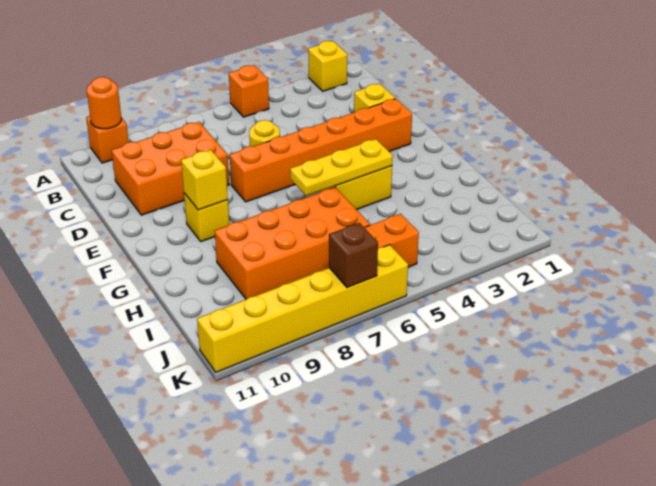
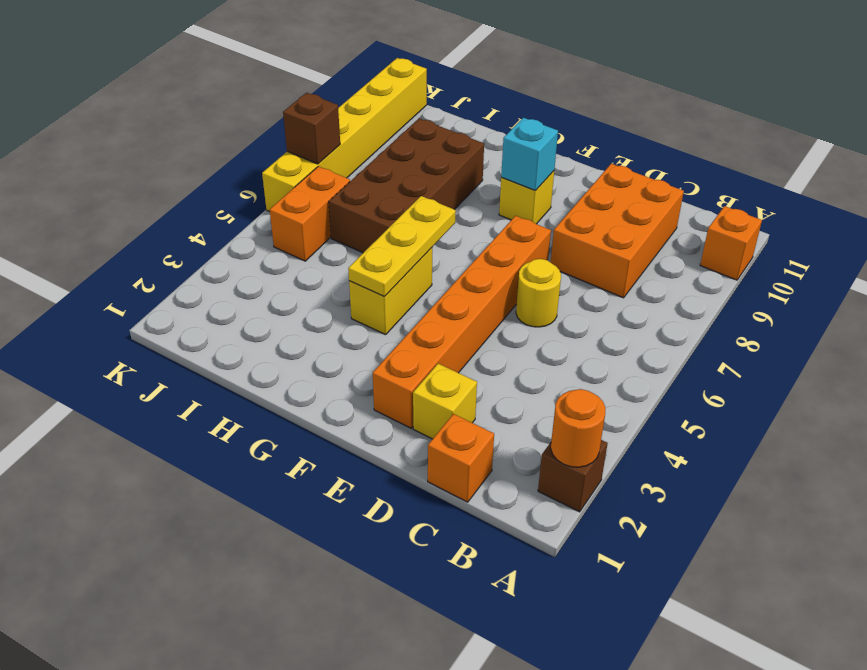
yellow brick A2 level 1 -> brown brick A2 level 1
orange brick A5 level 1 -> orange brick C1 level 1
orange round brick A10 level 2 -> orange round brick A2 level 2
yellow brick F9 level 2 -> cyan brick F9 level 2
orange brick H6:I9 level 1 -> brown brick H6:I9 level 1

